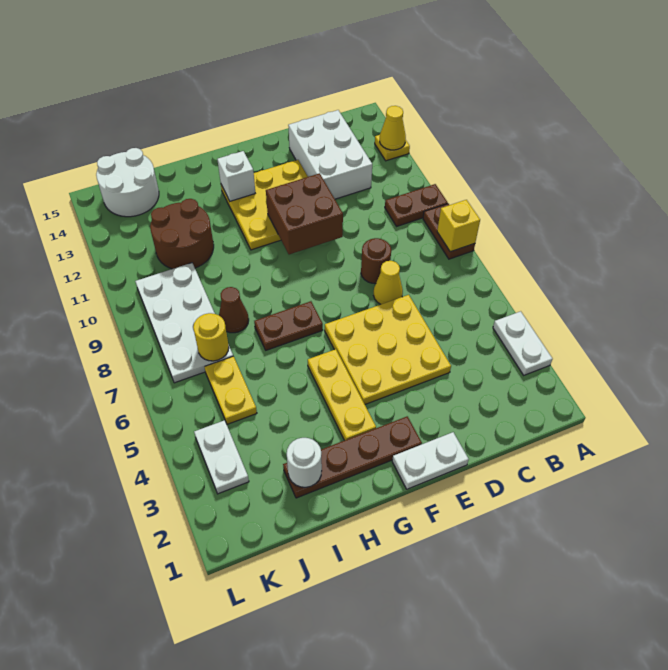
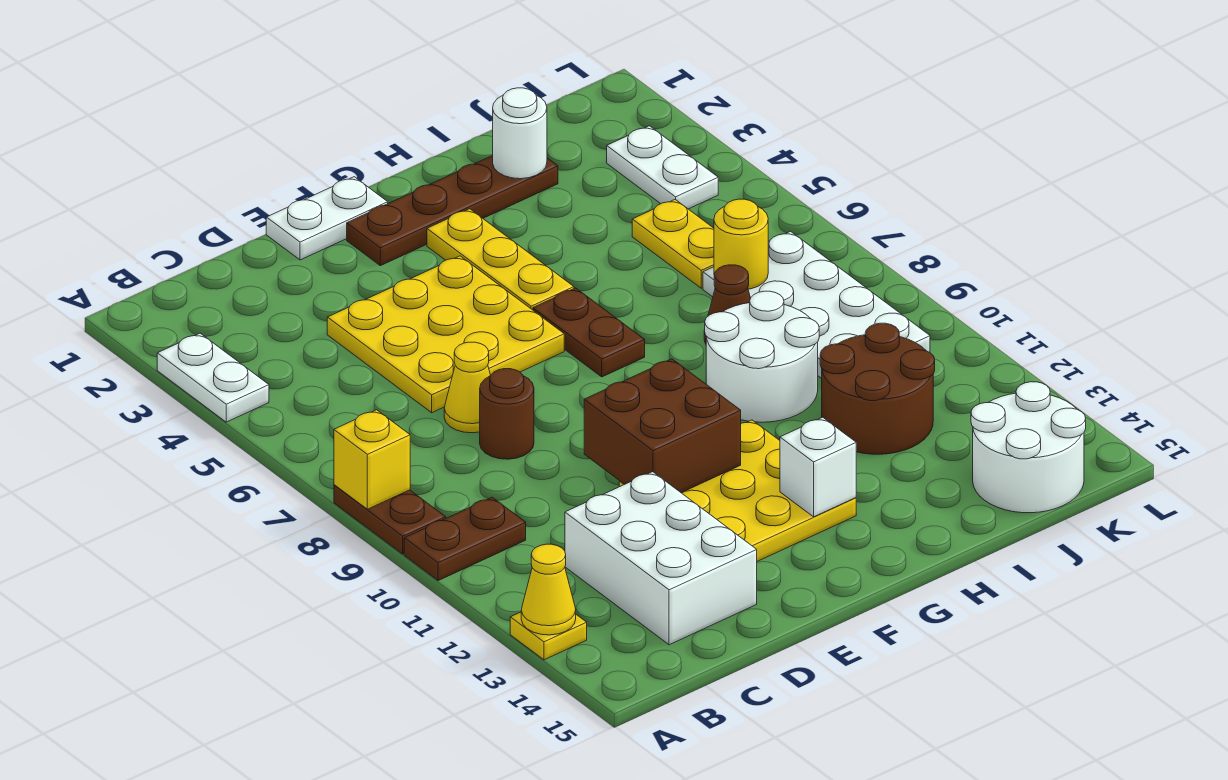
brown plate G7:H7 level 1 -> brown plate G6:G7 level 1
none -> white round brick H9:I10 level 1

